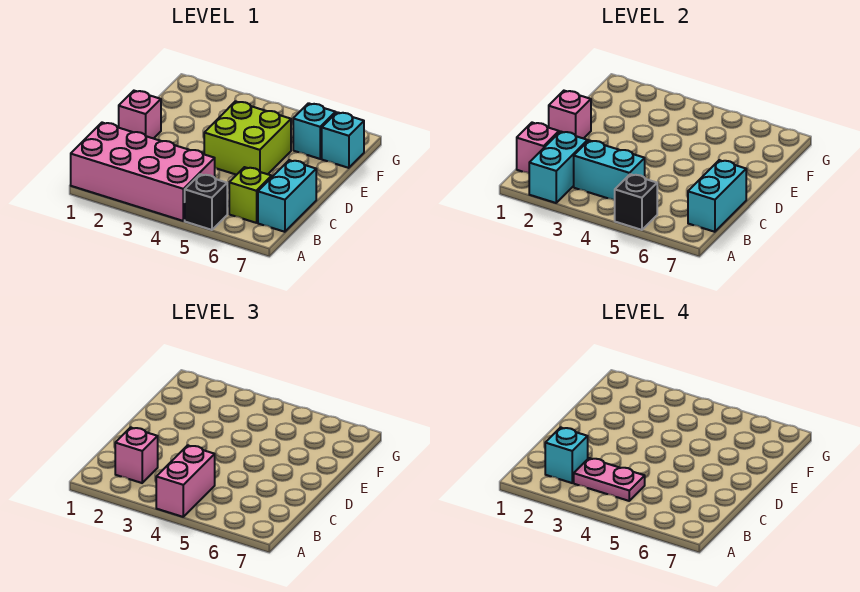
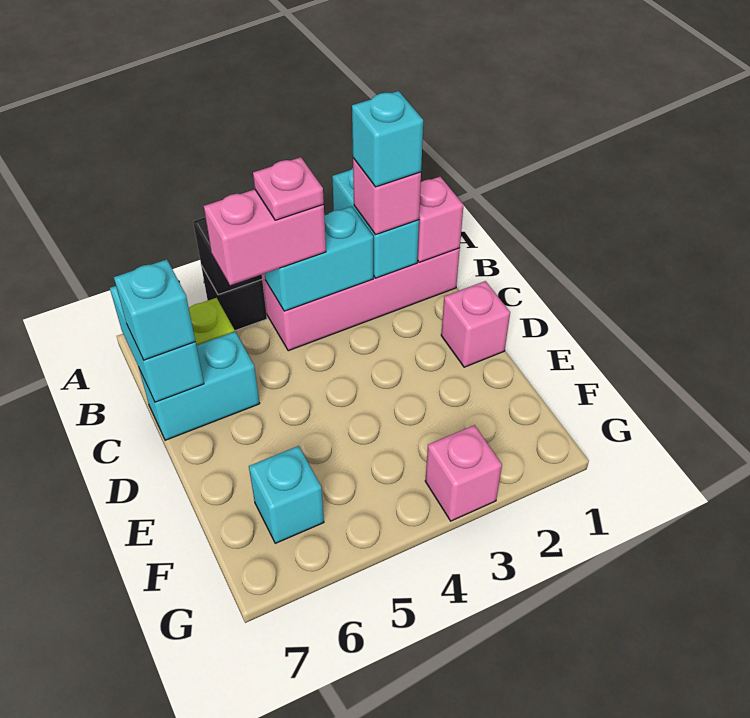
pink brick A4:B4 level 3 -> pink brick B4:B5 level 3
pink plate B3:B4 level 4 -> pink plate B4 level 4
cyan brick B7:C7 level 1 -> cyan brick C6:C7 level 1
pink brick D1 level 2 -> pink brick G3 level 1
lime brick D4:E5 level 1 -> none
cyan brick F7 level 1 -> cyan brick C7 level 3

